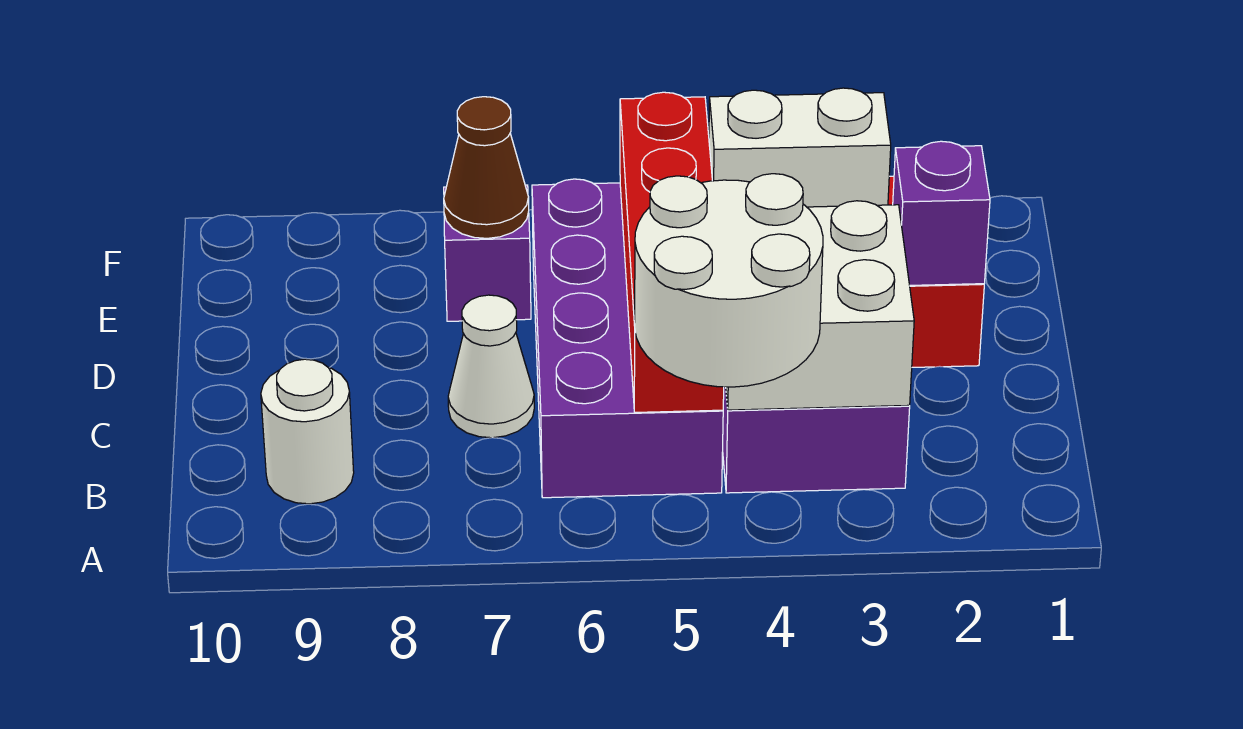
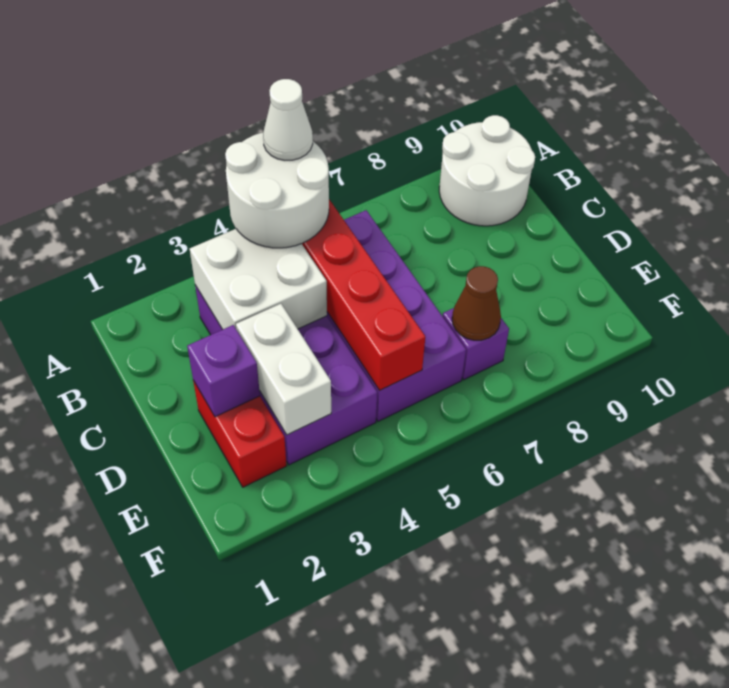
white round brick B9 level 1 -> white round brick A9:B10 level 1
white cone C7 level 1 -> white cone A5 level 4
white brick E3:E4 level 2 -> white brick D3:E3 level 2

